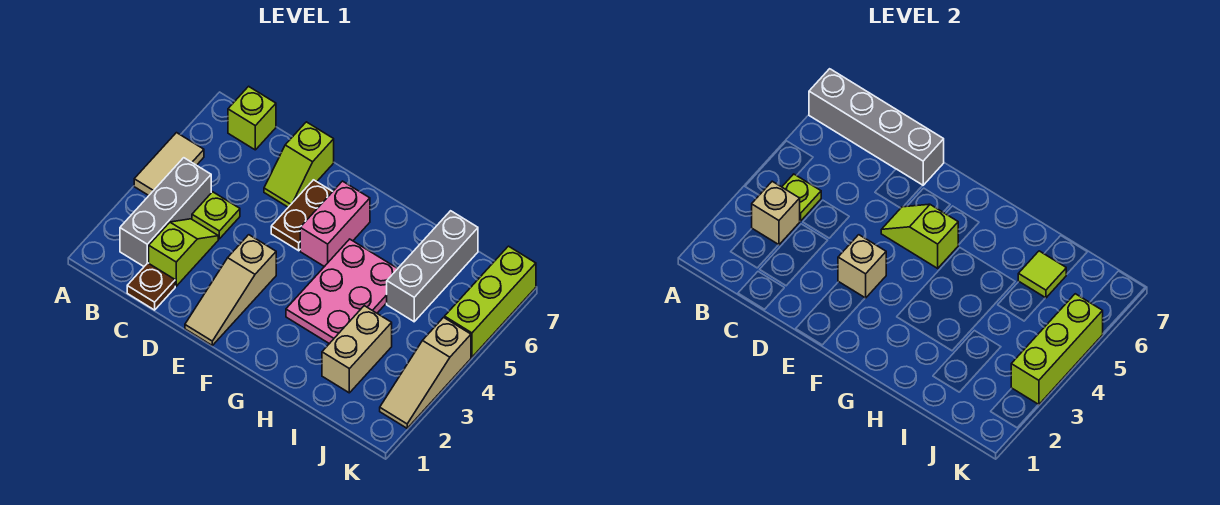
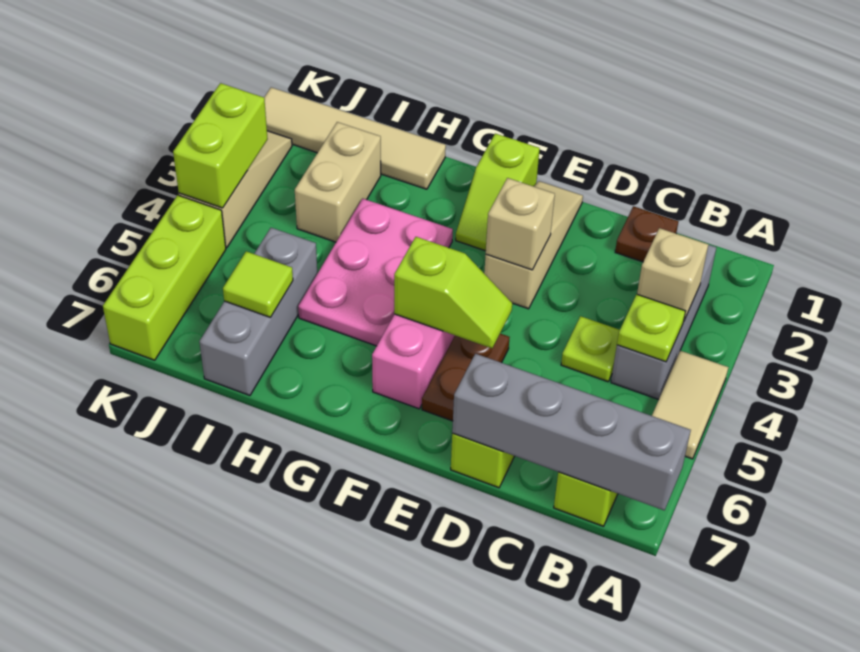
lime slope C2:C3 level 1 top 2 -> lime slope F1:F2 level 1 top 1
none -> tan tile H1:K1 level 1
lime brick K3:K5 level 2 -> lime brick K3:K4 level 2

